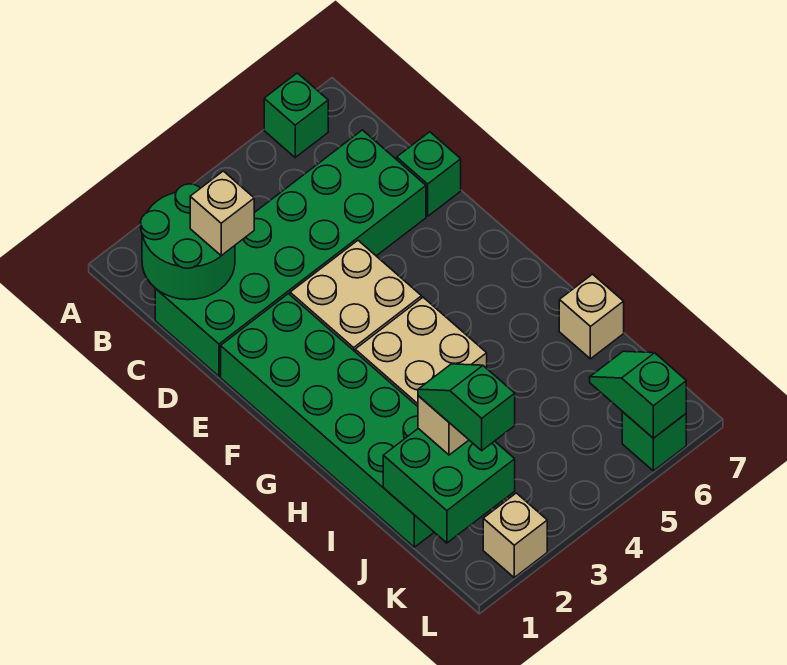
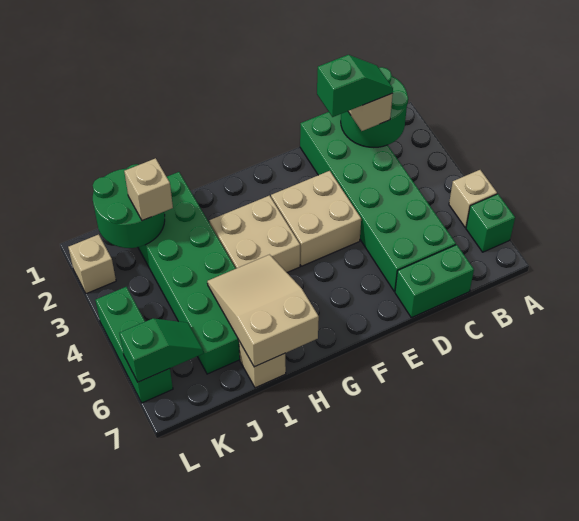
none -> tan brick A5 level 1
green brick D7 level 1 -> green brick C7:D7 level 1
green brick E1:J2 level 1 -> green brick I1:J6 level 1
none -> tan slope H5:I7 level 2 top 7
green brick J1:K2 level 2 -> green round brick J1:K2 level 2
green slope J2:K2 level 4 top K -> green slope C2:D2 level 4 top D
green brick L6 level 1 -> green brick L4:L6 level 1

